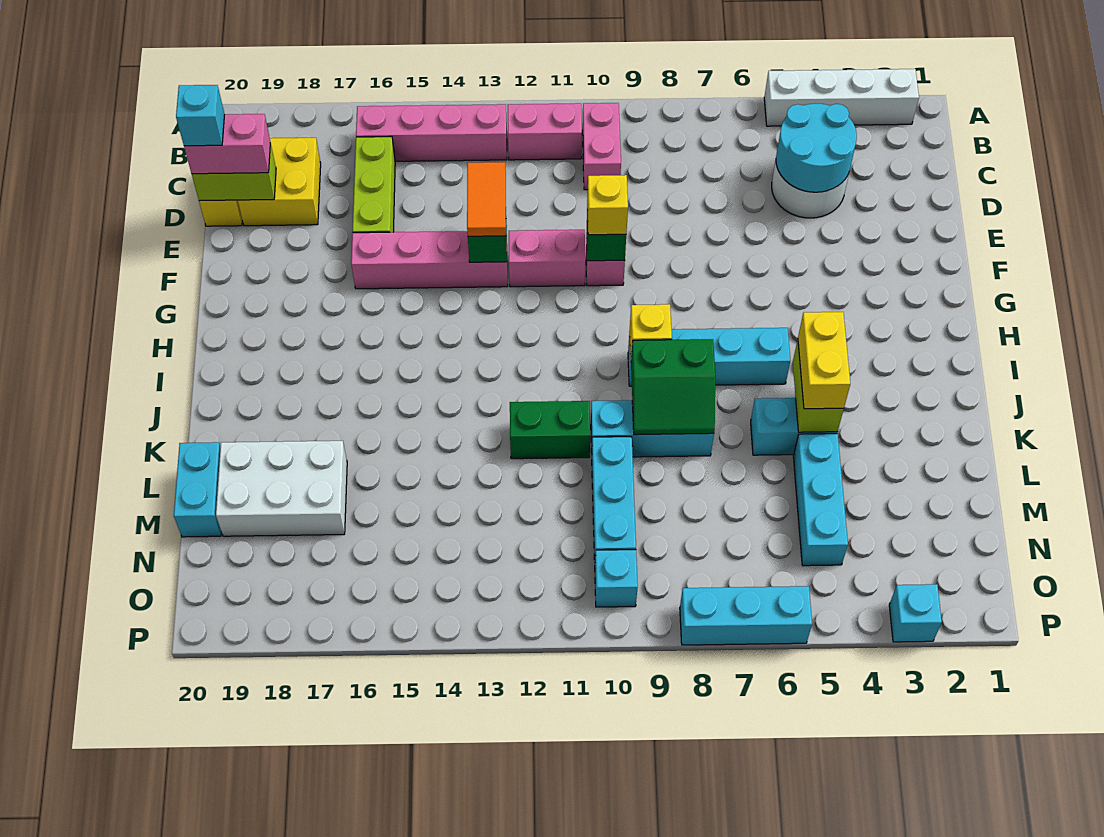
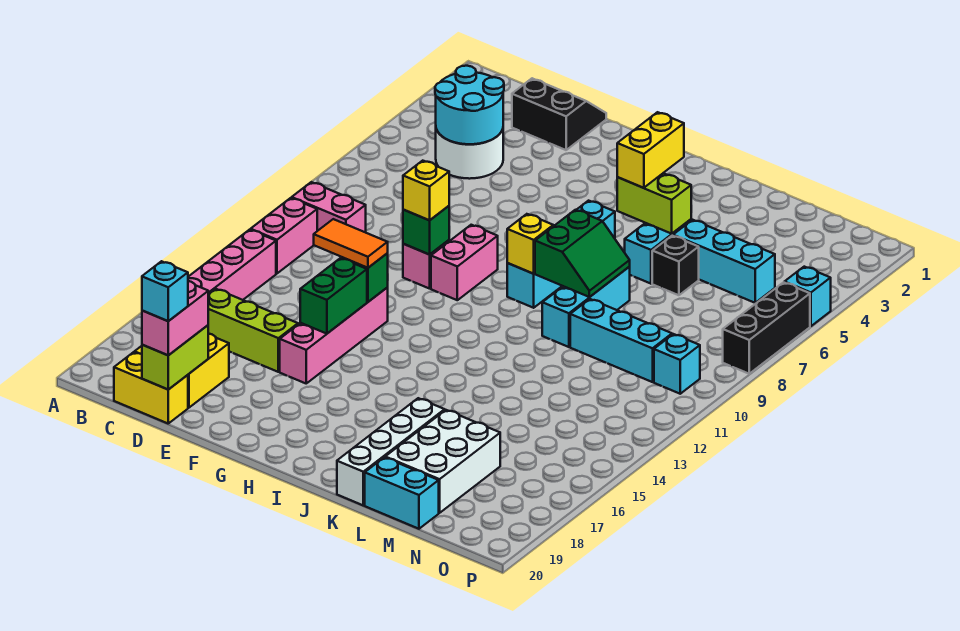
white brick A2:A5 level 1 -> white brick K17:K20 level 1
none -> black slope D1:E2 level 1 top 2
pink brick F11:F12 level 1 -> pink brick G9:G10 level 1
yellow brick J5:K5 level 3 -> yellow brick J4:J5 level 3
green brick K11:K12 level 1 -> green brick F14:F15 level 2
none -> black brick L6 level 1
cyan brick P3 level 1 -> cyan brick P5 level 1
cyan brick P6:P8 level 1 -> black brick P6:P8 level 1

